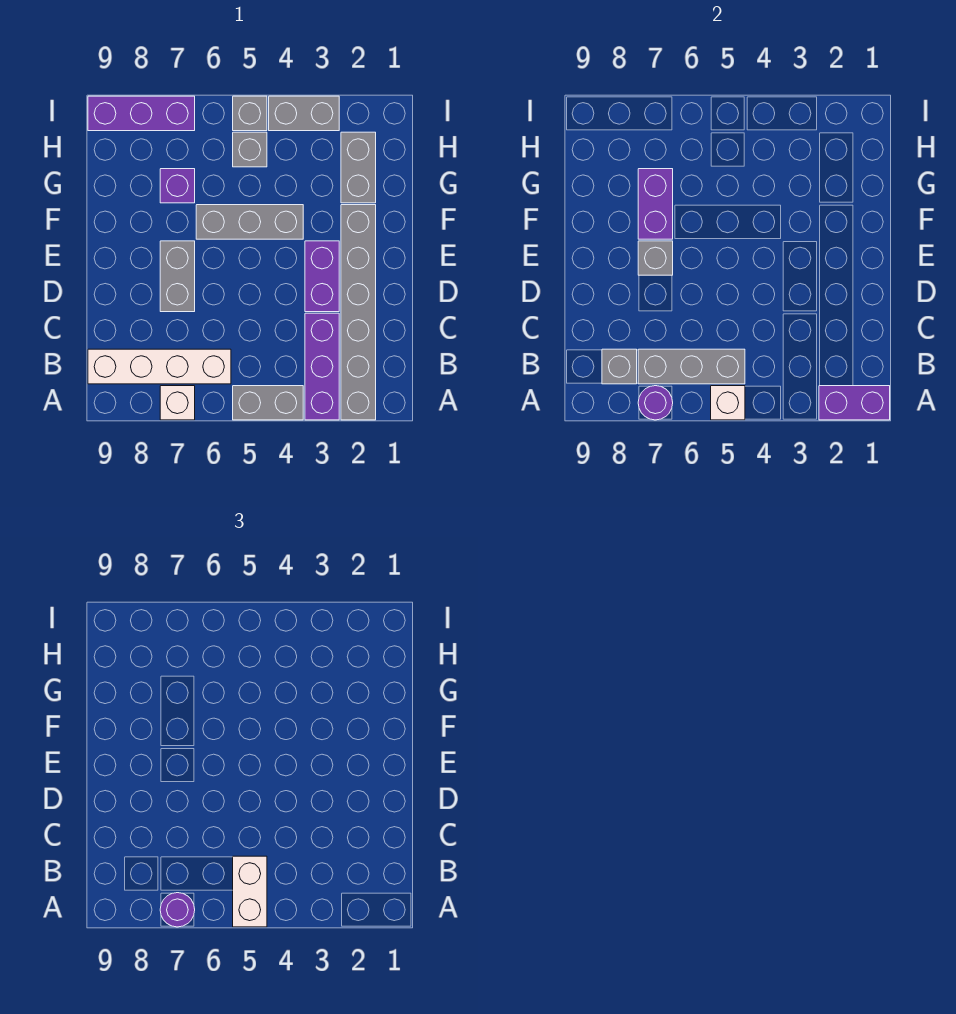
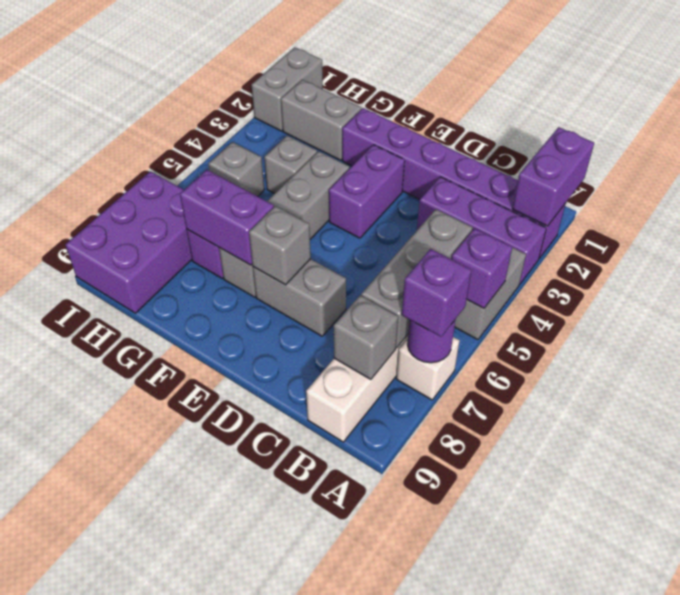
grey brick A2:F2 level 1 -> purple brick A2:F2 level 1
white brick A5 level 2 -> purple brick A5 level 2
white brick A5:B5 level 3 -> none
purple round brick A7 level 3 -> purple brick A7 level 3
purple brick D3:E3 level 1 -> purple brick E3:E4 level 1
grey brick F4:F6 level 1 -> grey brick F4:F7 level 1
grey brick I3:I4 level 1 -> grey brick I1:I2 level 1
grey brick I5 level 1 -> grey brick G4 level 1
purple brick I7:I9 level 1 -> purple brick H7:I9 level 1

